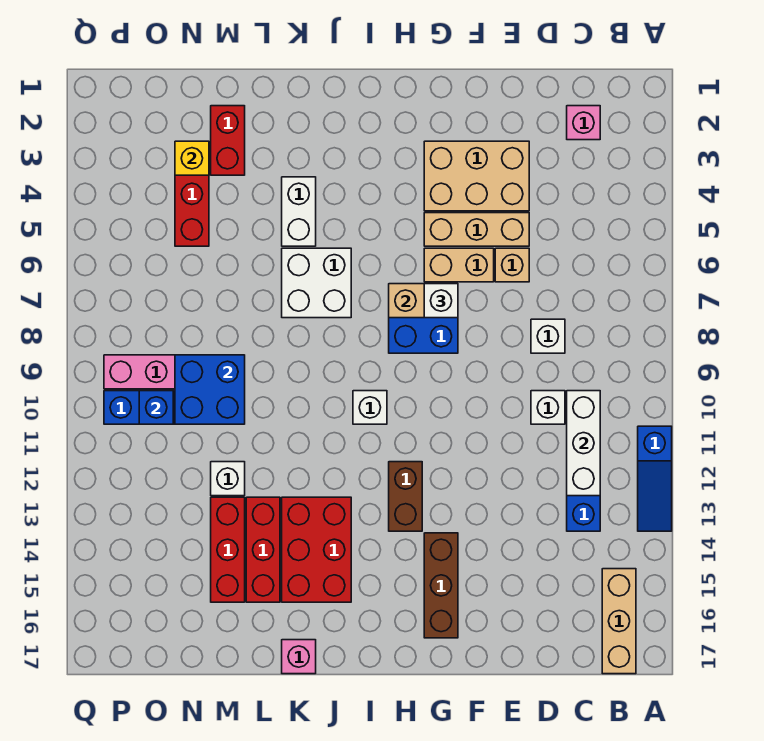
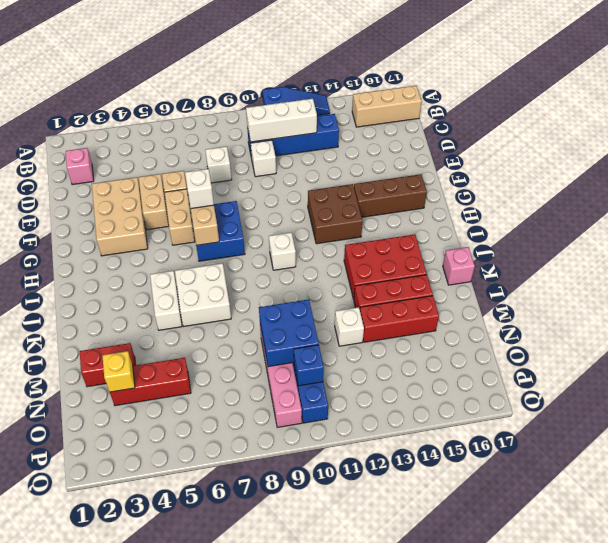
tan brick E5:G5 level 1 -> tan brick E5:F5 level 1
brown brick H12:H13 level 1 -> brown brick G12:H13 level 1
white brick K4:K5 level 1 -> white brick J5:K5 level 1

